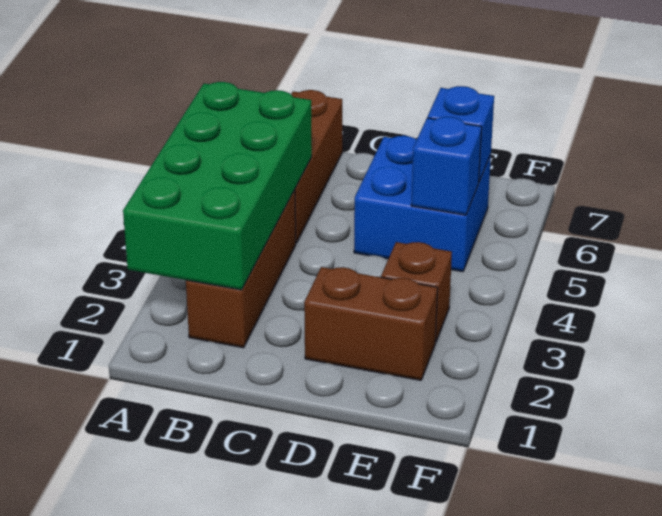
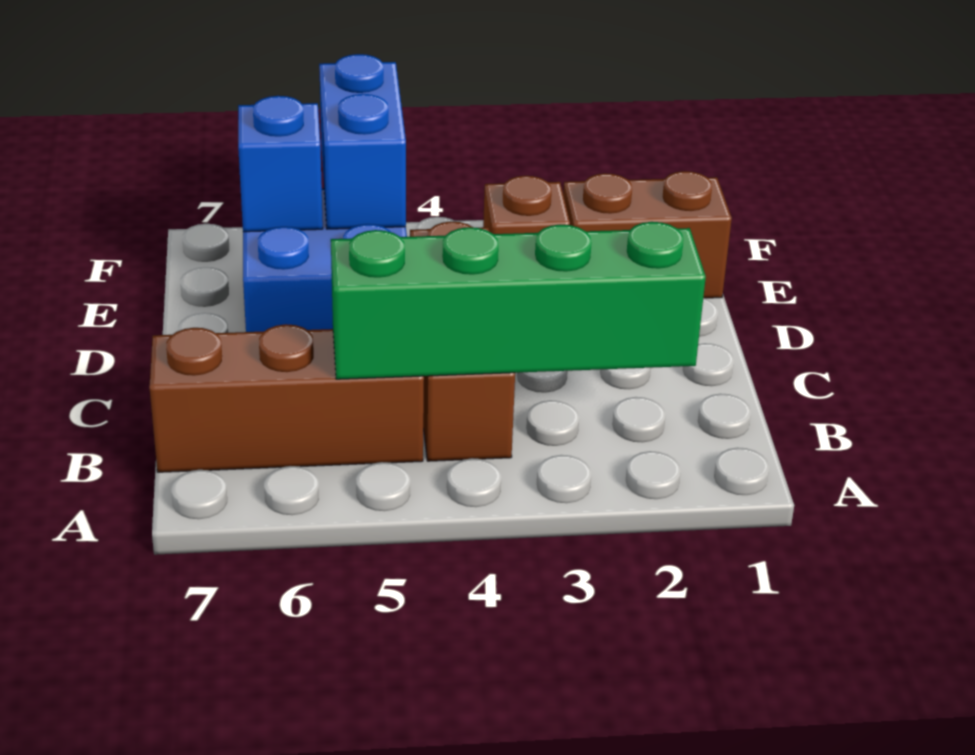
green brick A2:B5 level 2 -> green brick B2:B5 level 2
brown brick B2:B4 level 1 -> brown brick B4:D4 level 1
brown brick D2:E2 level 1 -> brown brick E1:E2 level 1
blue brick E5 level 2 -> blue brick E5:F5 level 2

